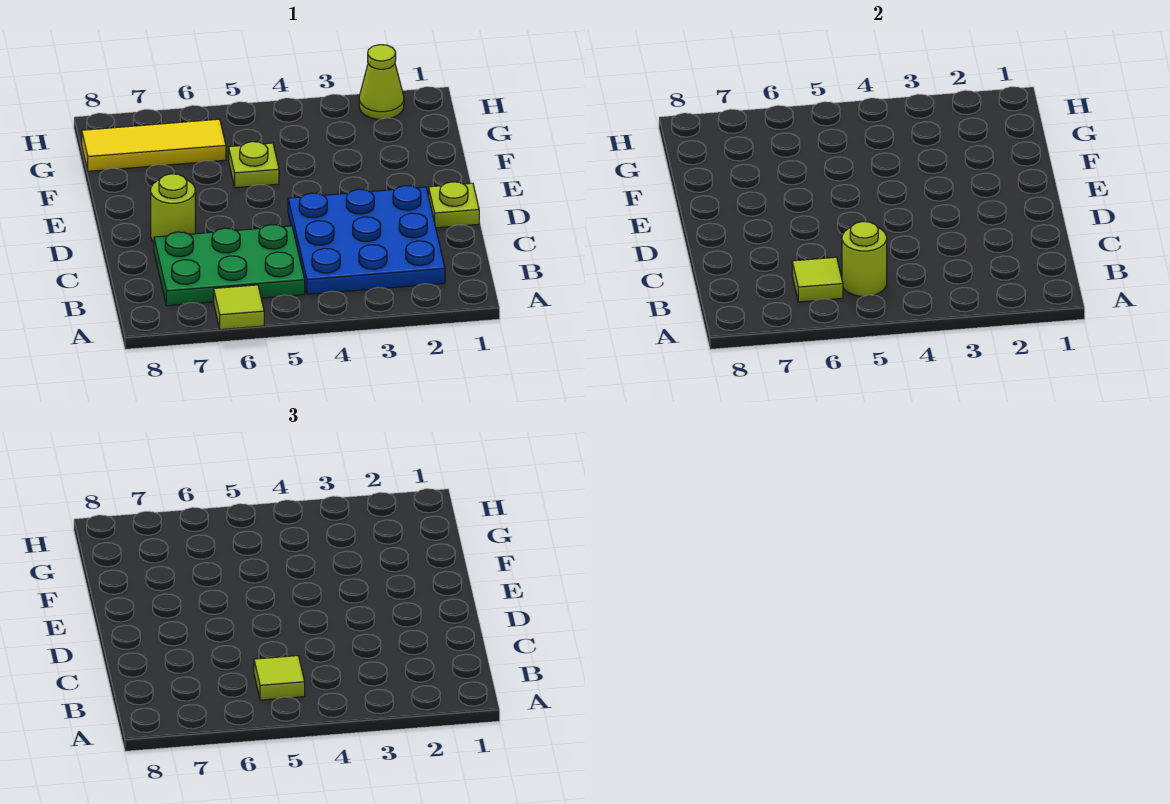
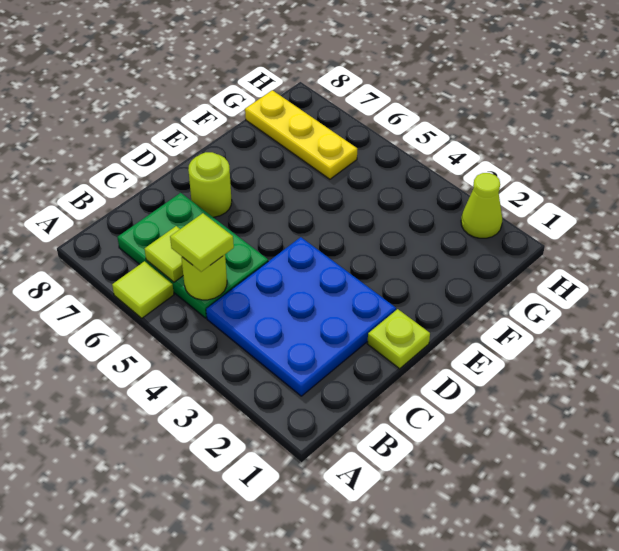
lime plate F5 level 1 -> none
yellow tile G6:G8 level 1 -> yellow plate G6:G8 level 1

